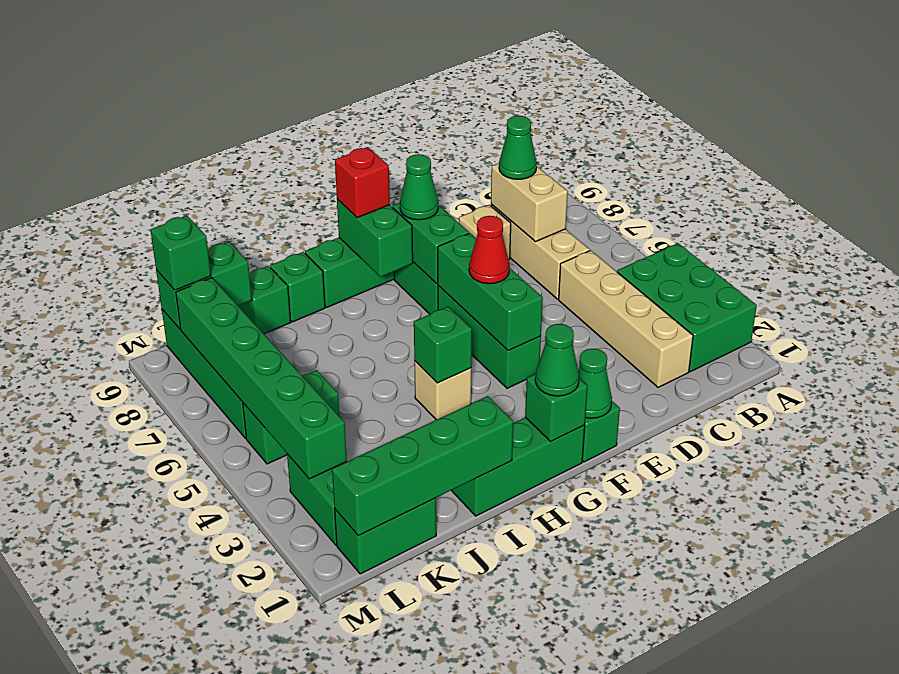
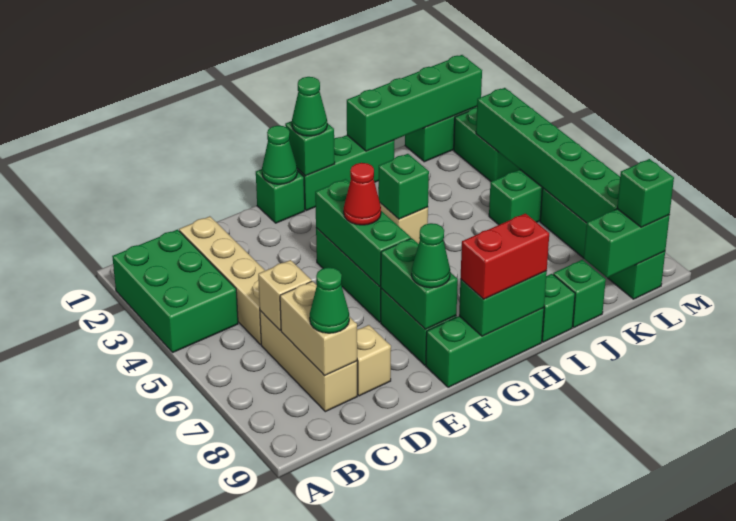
none -> tan brick C6 level 2
green brick G8:G9 level 2 -> green brick G9:H9 level 2
red brick G9 level 3 -> red brick G9:H9 level 3

